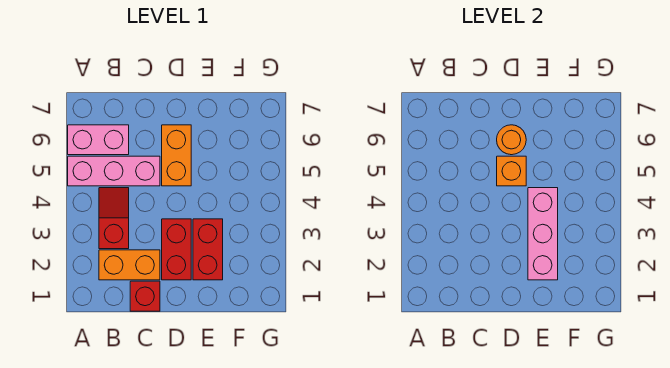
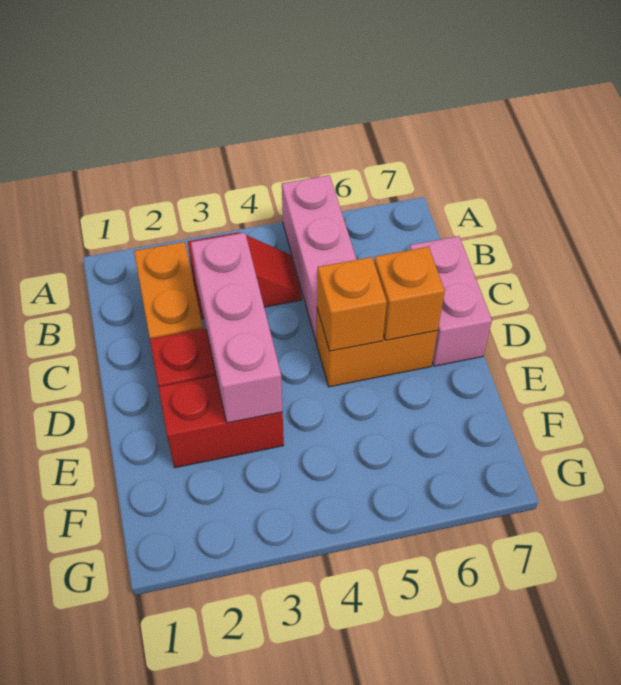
pink brick A6:B6 level 1 -> pink brick C7:D7 level 1
red brick C1 level 1 -> none
orange round brick D6 level 2 -> orange brick D6 level 2
pink brick E2:E4 level 2 -> pink brick C3:E3 level 2

